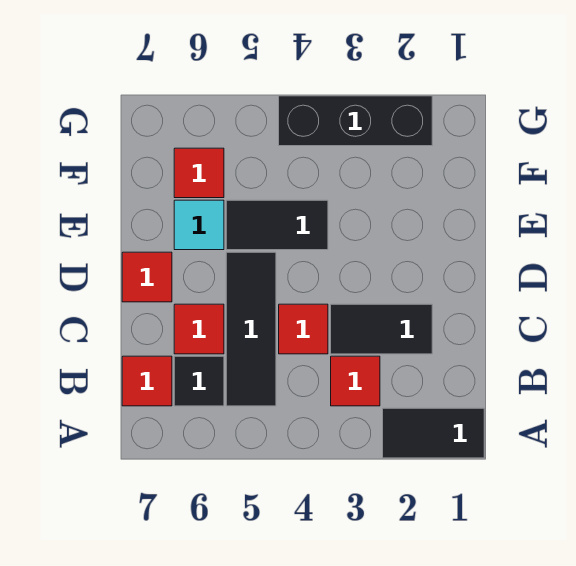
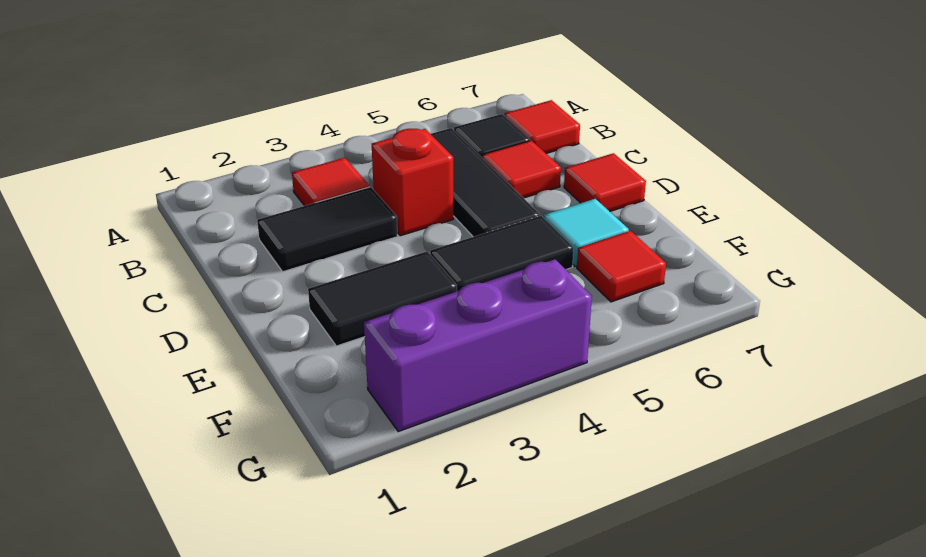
black tile A1:A2 level 1 -> black tile E2:E3 level 1
red tile C4 level 1 -> red brick C4 level 1
black brick G2:G4 level 1 -> purple brick G2:G4 level 1

